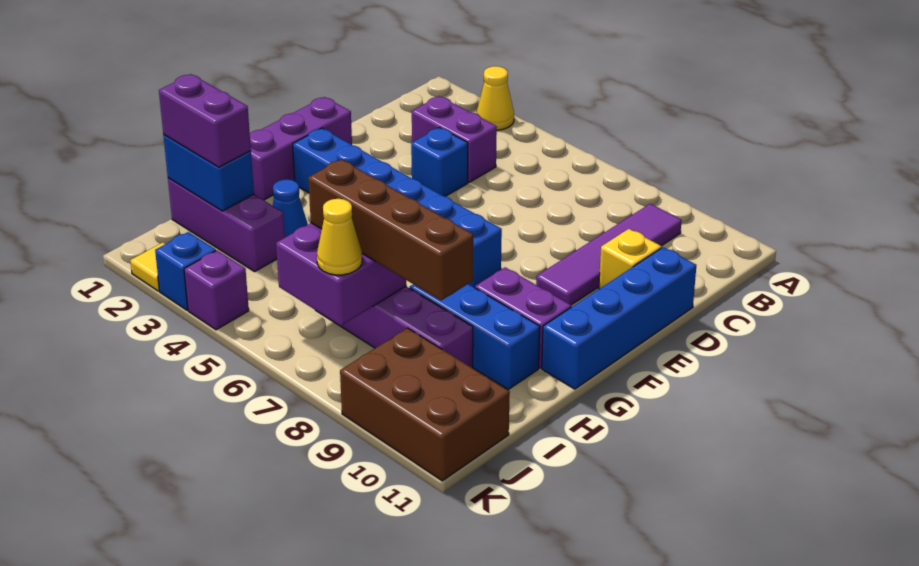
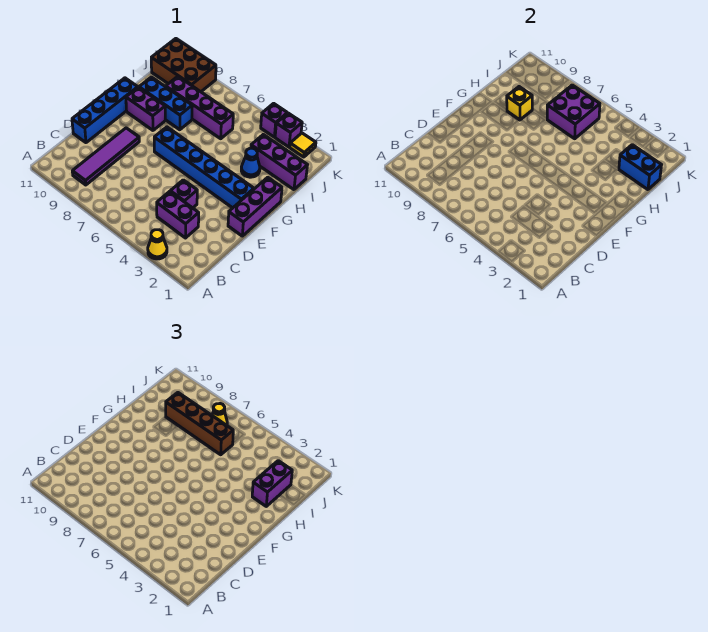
blue brick D4 level 1 -> purple brick D4 level 1
yellow brick D10 level 1 -> yellow brick H9 level 2
purple brick I1:I2 level 3 -> purple brick H2:I2 level 3
blue brick K3 level 1 -> purple brick K3 level 1

